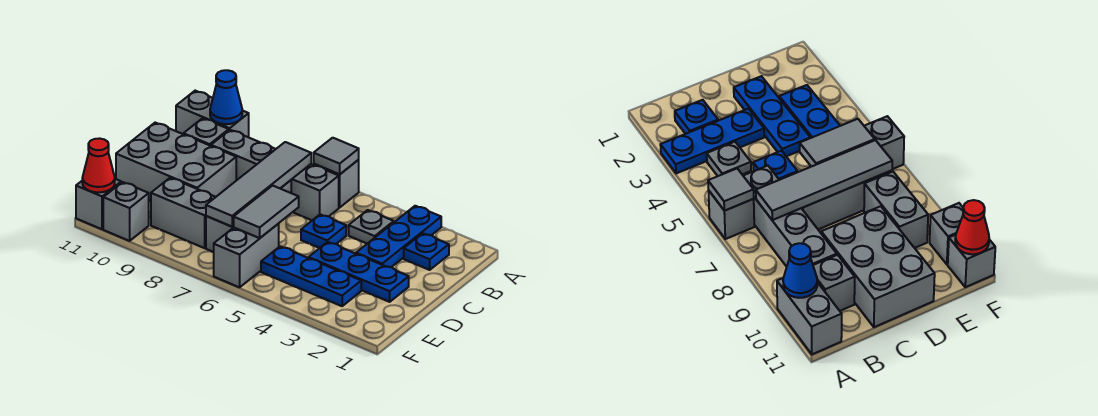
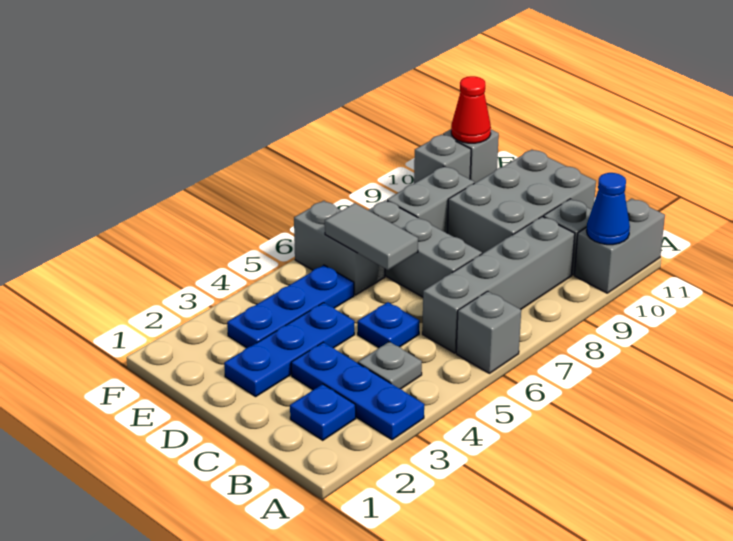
grey tile A6 level 2 -> none
grey tile B7:E7 level 2 -> none

